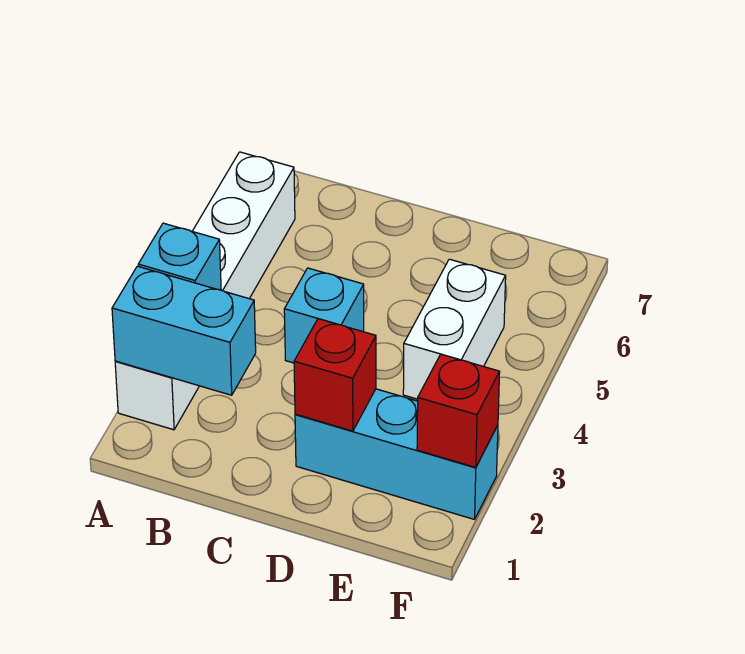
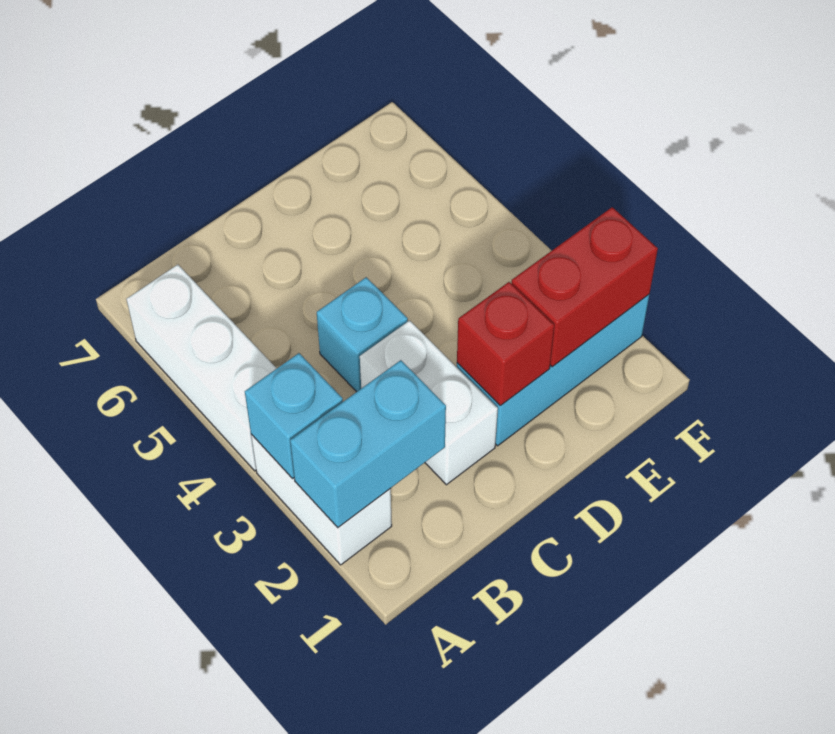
white brick E4:E5 level 1 -> white brick C2:C3 level 1
red brick F2 level 2 -> red brick E2:F2 level 2

